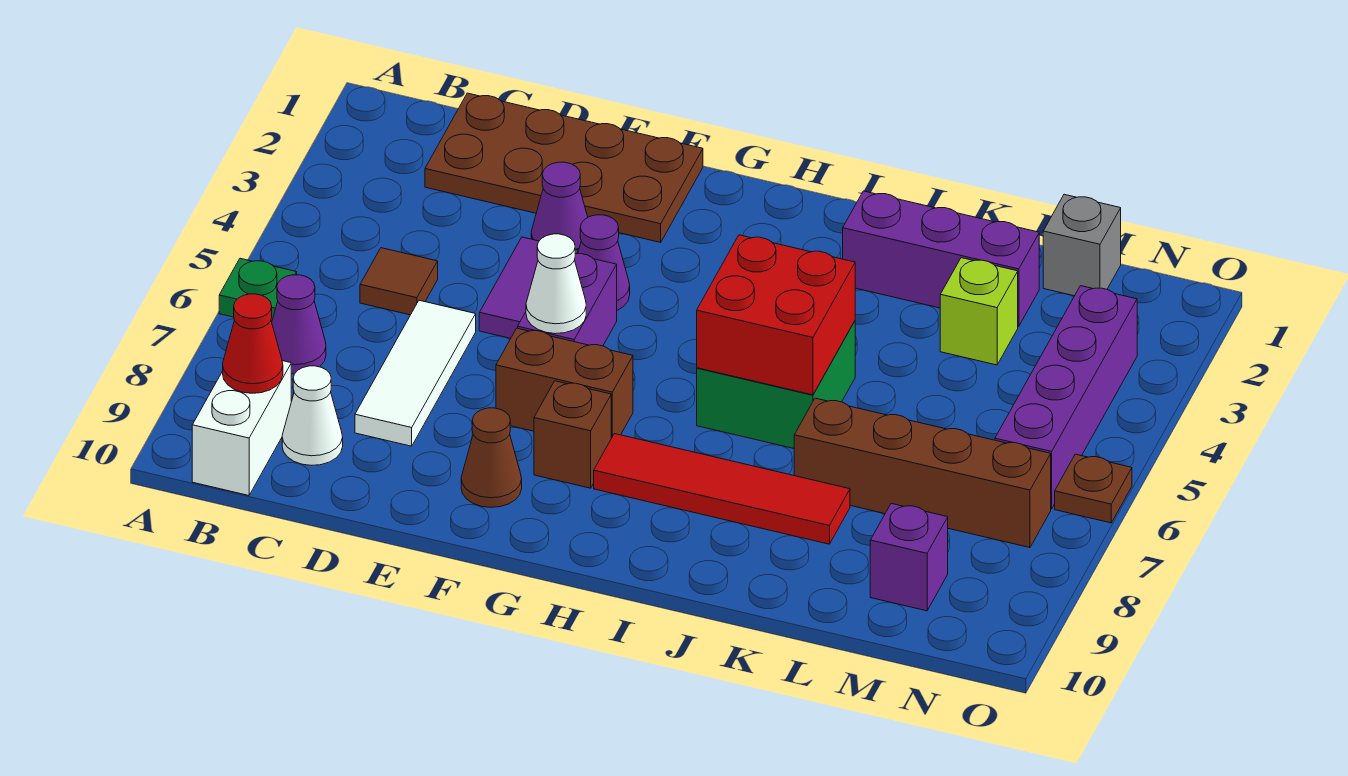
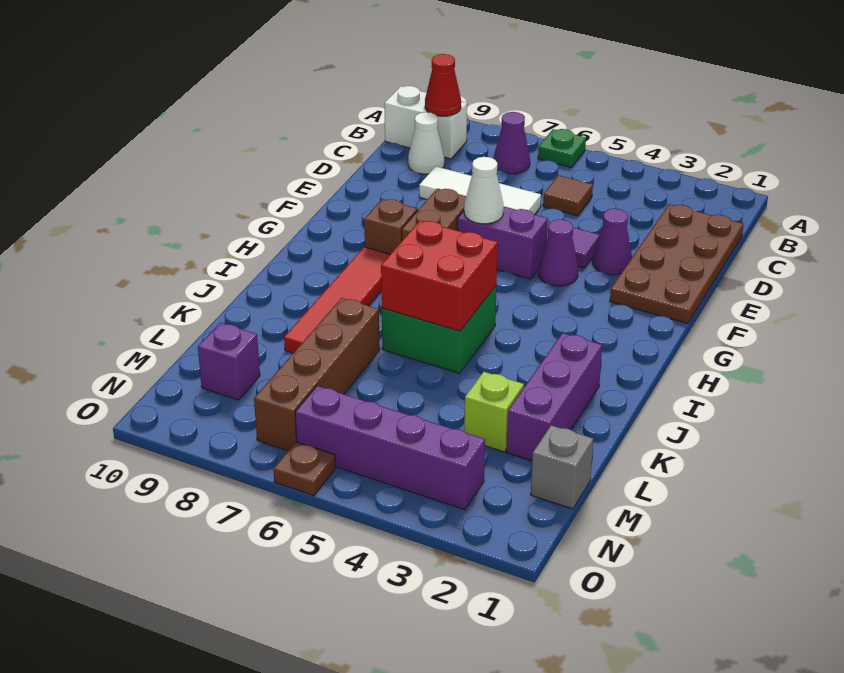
brown cone F9 level 1 -> none

